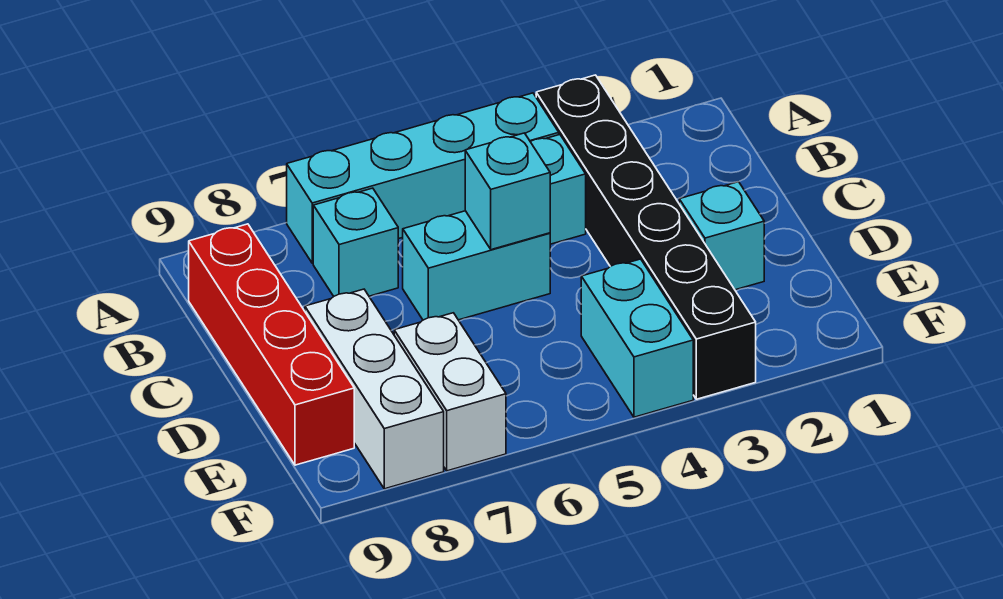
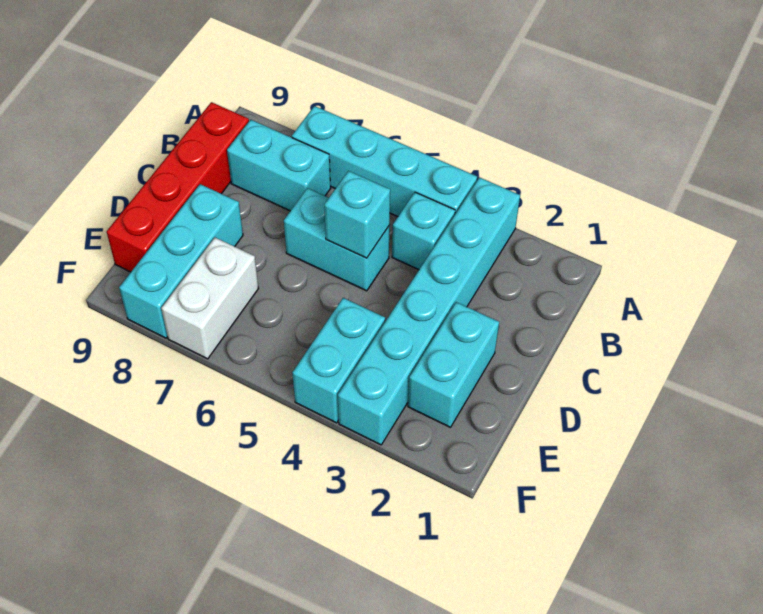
black brick A3:F3 level 1 -> cyan brick A3:F3 level 1
cyan brick B7 level 1 -> cyan brick B7:B8 level 1
cyan brick D2 level 1 -> cyan brick D2:E2 level 1
white brick D8:F8 level 1 -> cyan brick D8:F8 level 1

